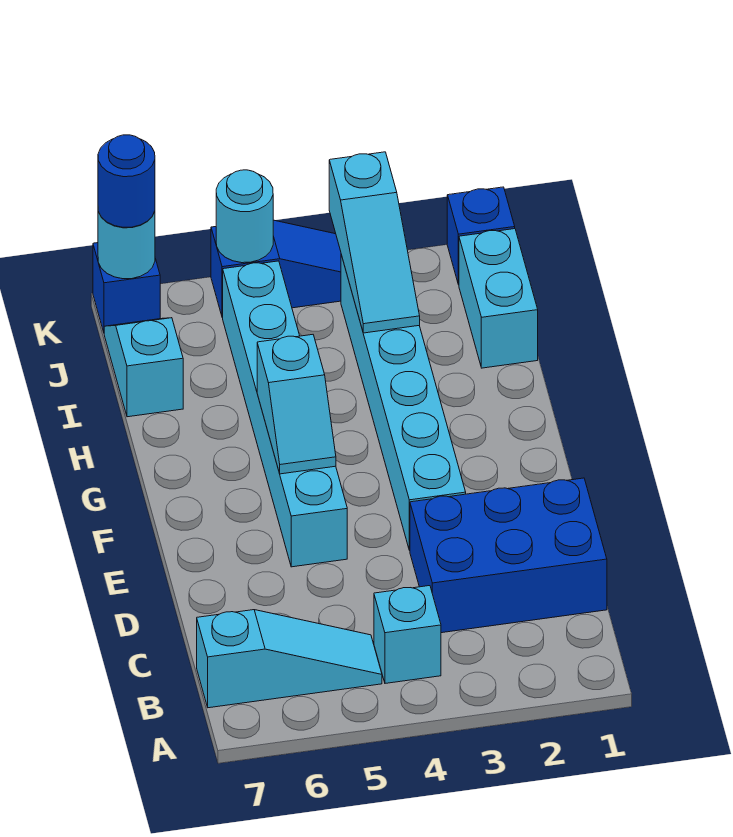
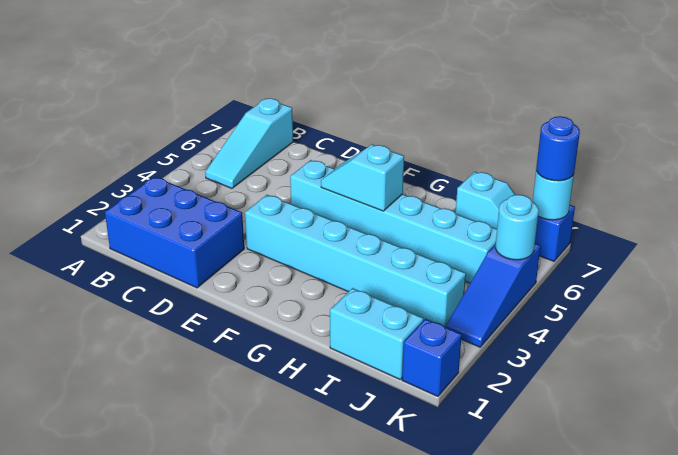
cyan brick B4 level 1 -> none
blue brick C1:D3 level 1 -> blue brick B1:D2 level 1
cyan slope I3:K3 level 2 top K -> none

